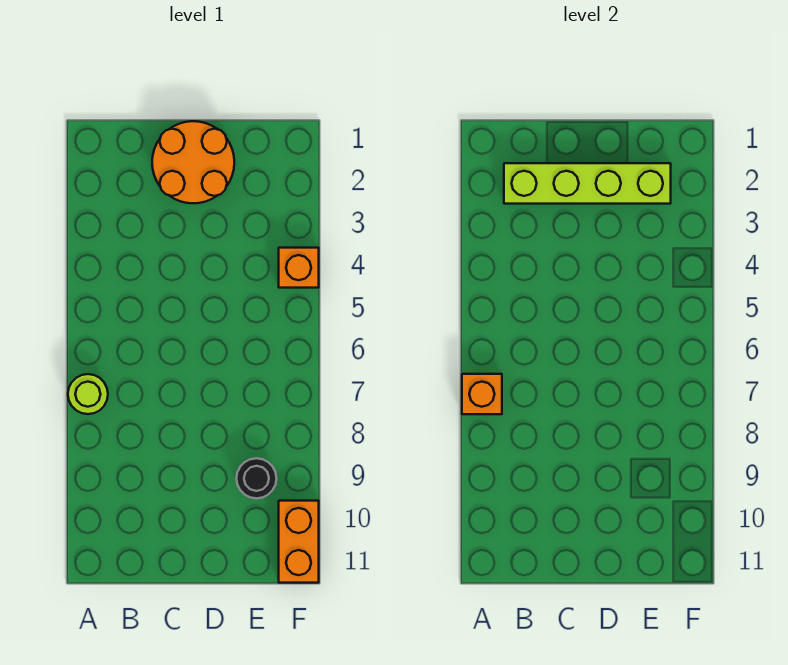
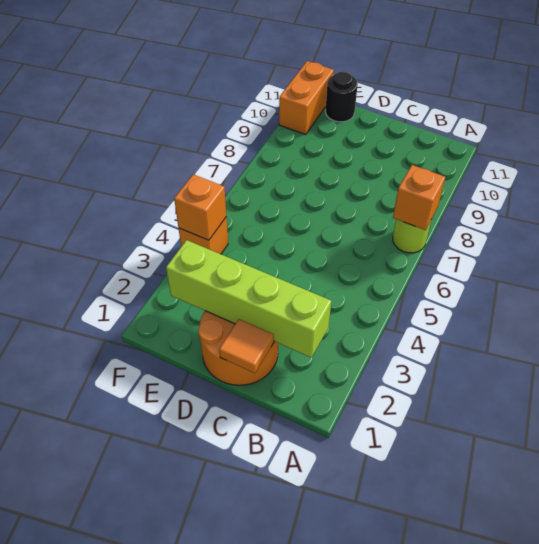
none -> orange tile C1 level 2
black round brick E9 level 1 -> black round brick E11 level 1
none -> orange brick F4 level 2

